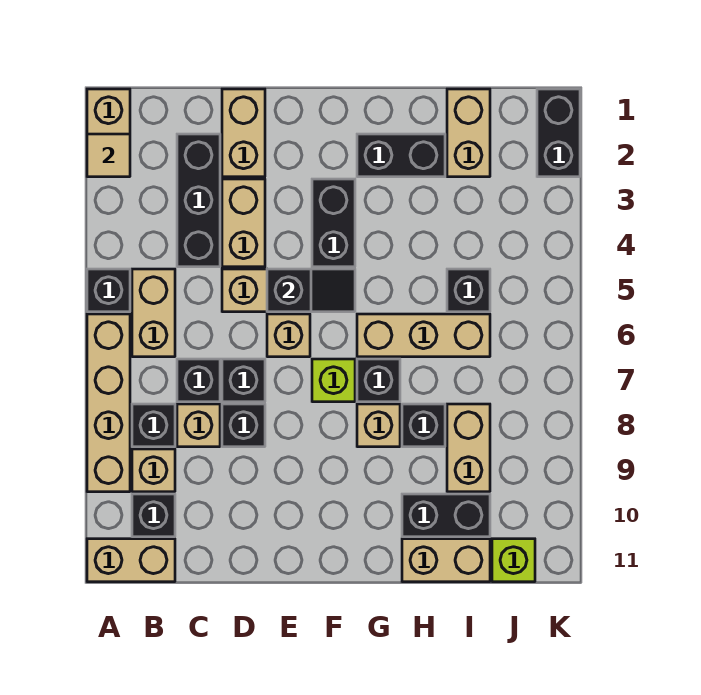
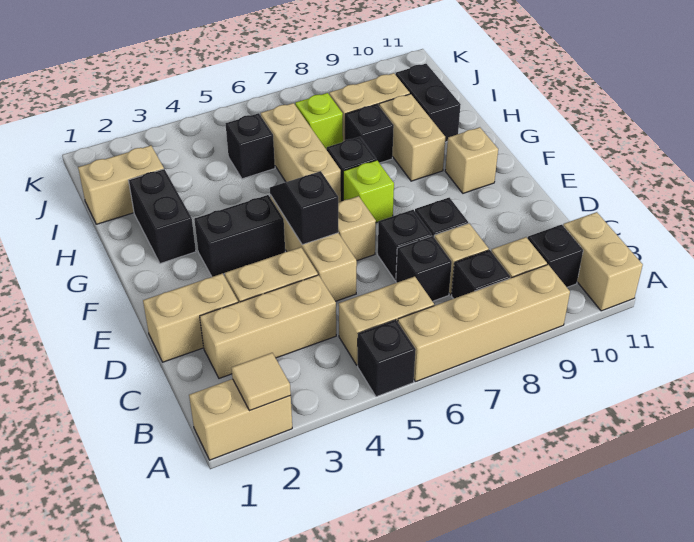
black brick C2:C4 level 1 -> tan brick C2:C4 level 1
tan brick G8 level 1 -> tan brick F10 level 1
tan brick H11:I11 level 1 -> tan brick G9:H9 level 1
lime brick J11 level 1 -> lime brick I7 level 1
black brick K1:K2 level 1 -> none

